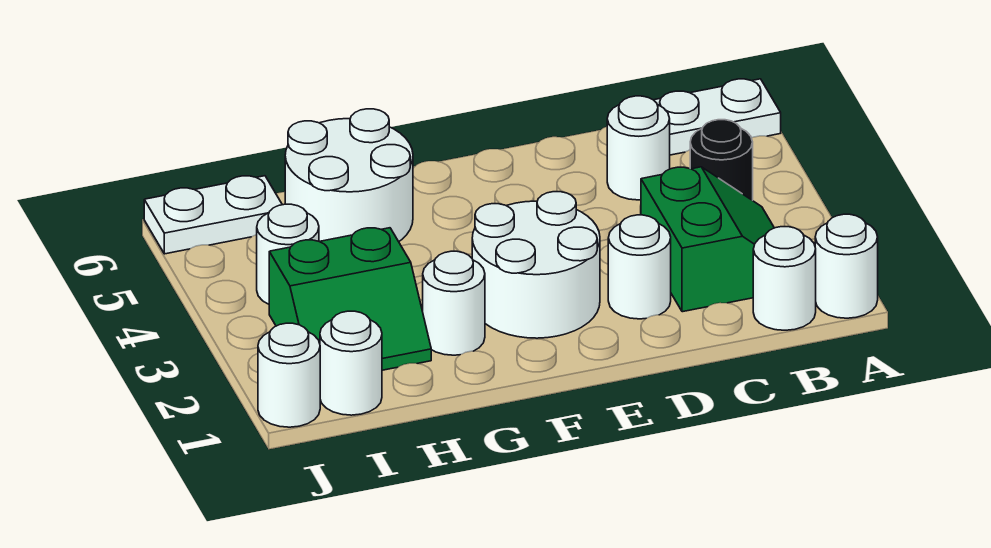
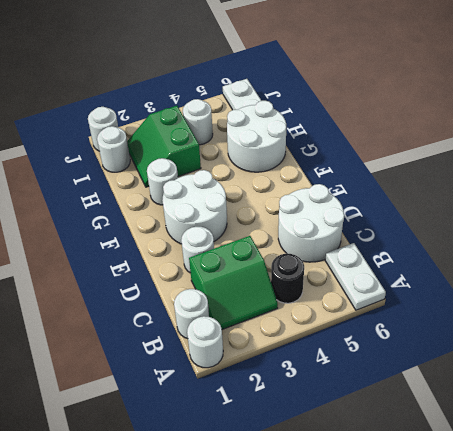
white round brick C5 level 1 -> white round brick C5:D6 level 1

